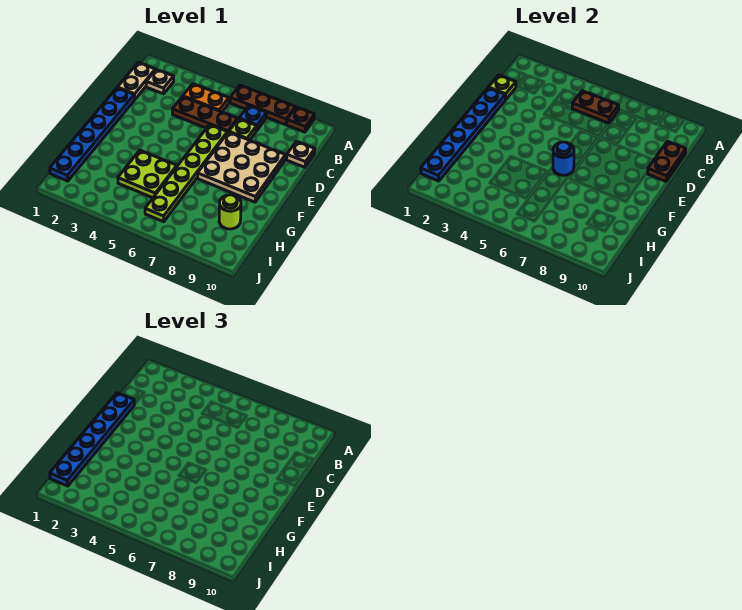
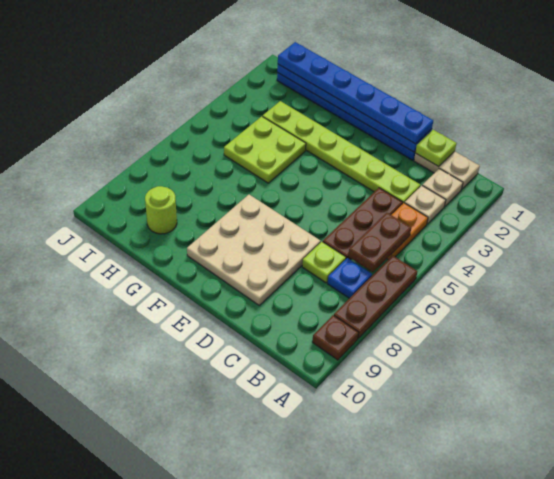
tan plate C10 level 1 -> tan plate B3 level 1
brown plate C10:D10 level 2 -> none
lime plate D6:I6 level 1 -> lime plate C3:H3 level 1
blue round brick F6 level 2 -> none

